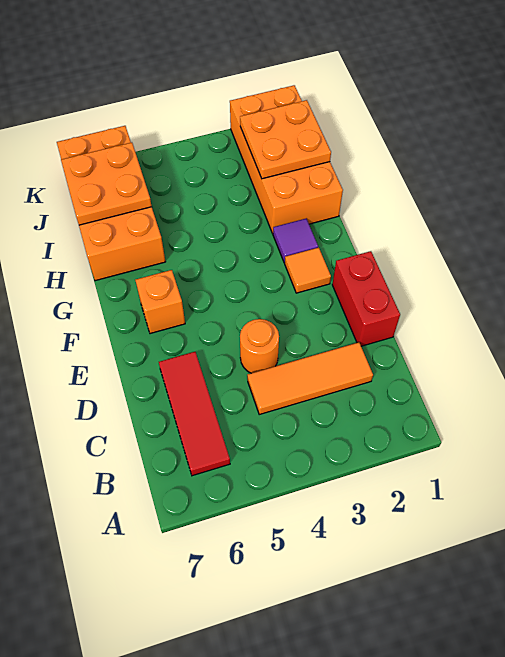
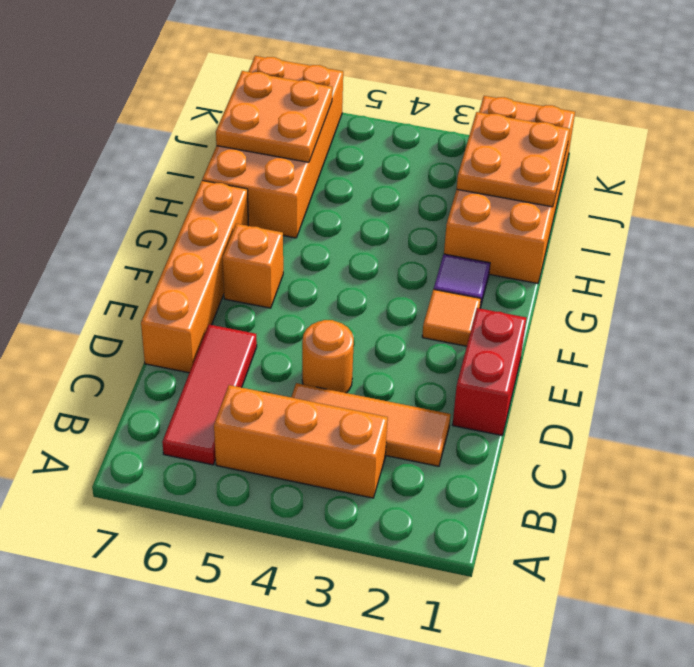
none -> orange brick B3:B5 level 1
none -> orange brick D7:G7 level 1

